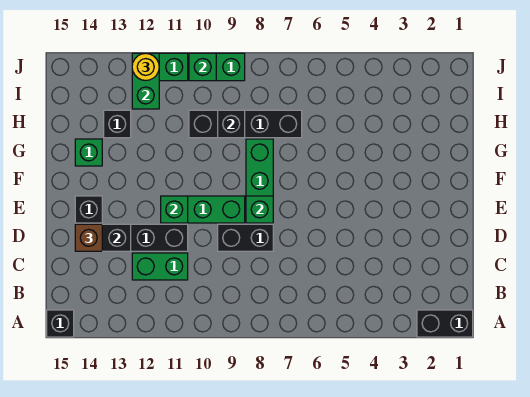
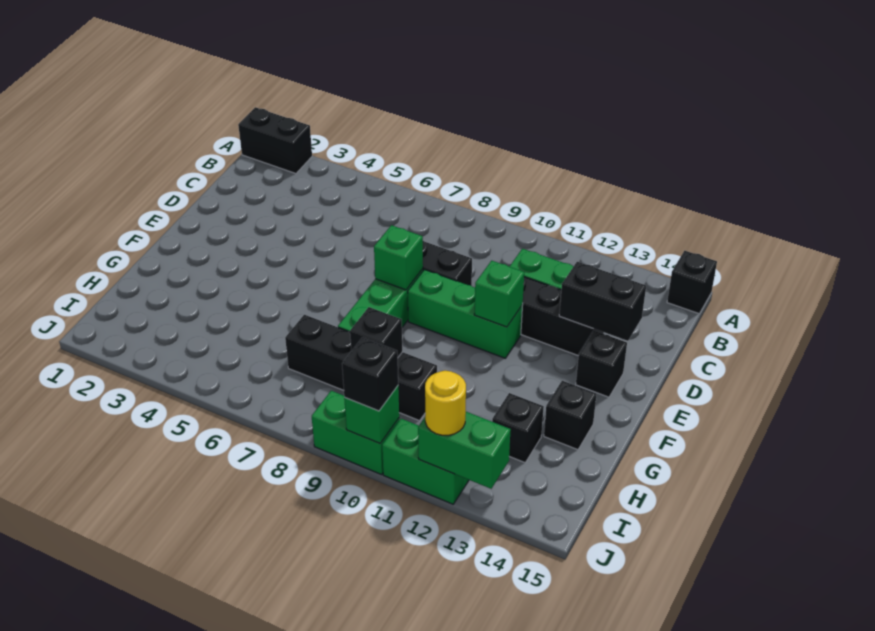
brown brick D14 level 3 -> none
green brick G14 level 1 -> black brick G14 level 1
green brick I12:J12 level 2 -> green brick J12:J13 level 2
none -> black brick J10 level 3

